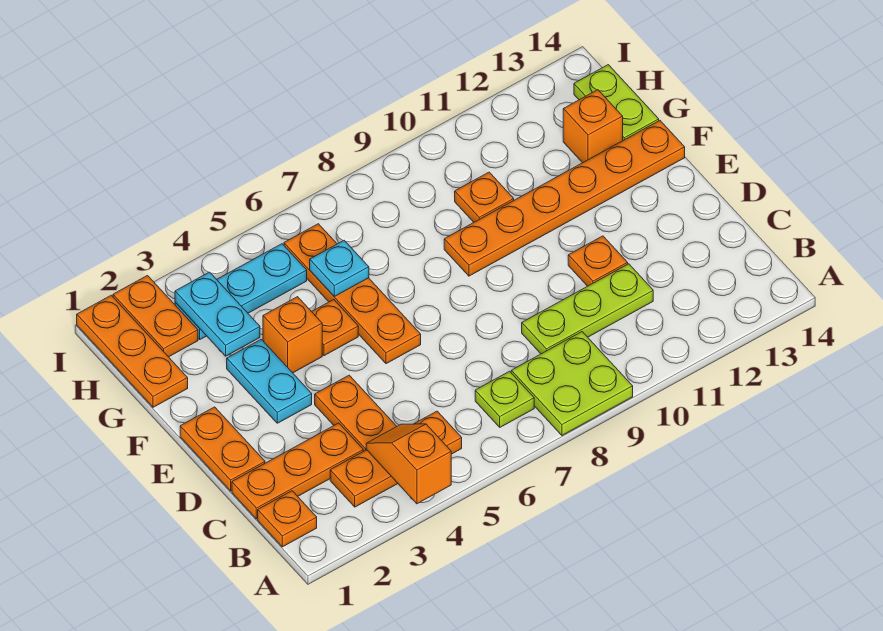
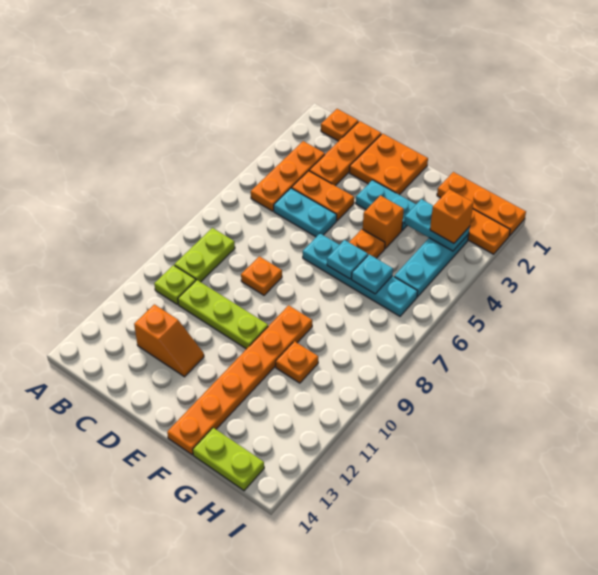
orange slope A4:B4 level 2 top A -> orange slope C12:D12 level 1 top C
lime plate A8:B9 level 1 -> lime plate B8:B9 level 1
lime plate B7 level 1 -> lime plate B10 level 1
none -> cyan plate C5:D5 level 1
lime plate C9:C11 level 1 -> lime plate C10:E10 level 1
orange plate D1:E1 level 1 -> orange plate D1:E2 level 1
orange plate D11 level 1 -> orange plate D8 level 1
orange plate E6:H6 level 1 -> cyan plate E6:H6 level 1
none -> cyan plate F6 level 2
orange brick G13 level 1 -> orange brick H3 level 3

